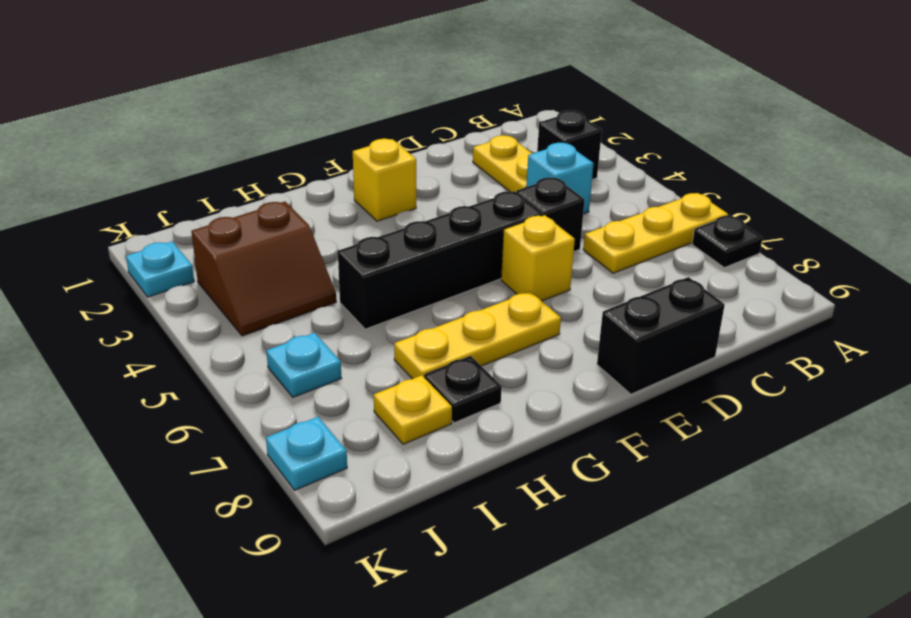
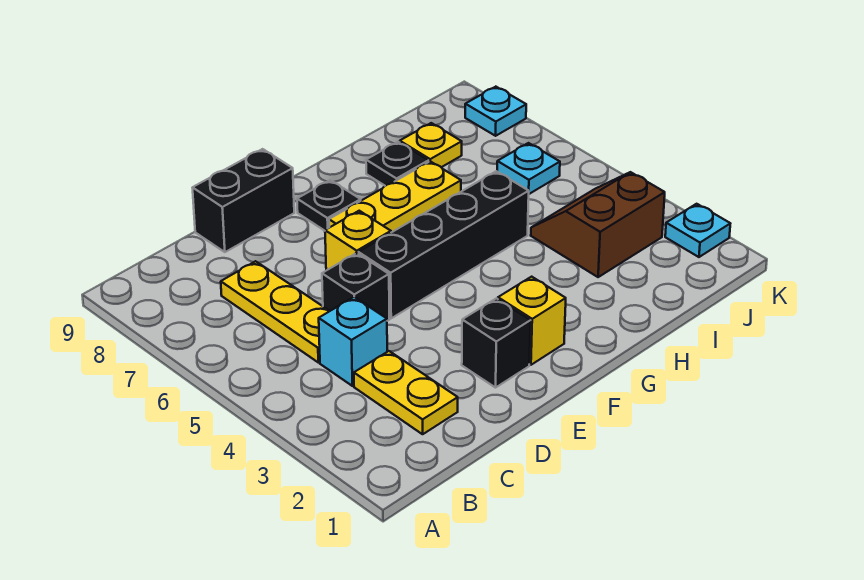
yellow plate A6:C6 level 1 -> yellow plate C5:C7 level 1
black plate A7 level 1 -> black plate F8 level 1
black brick B3 level 1 -> black brick E2 level 1

